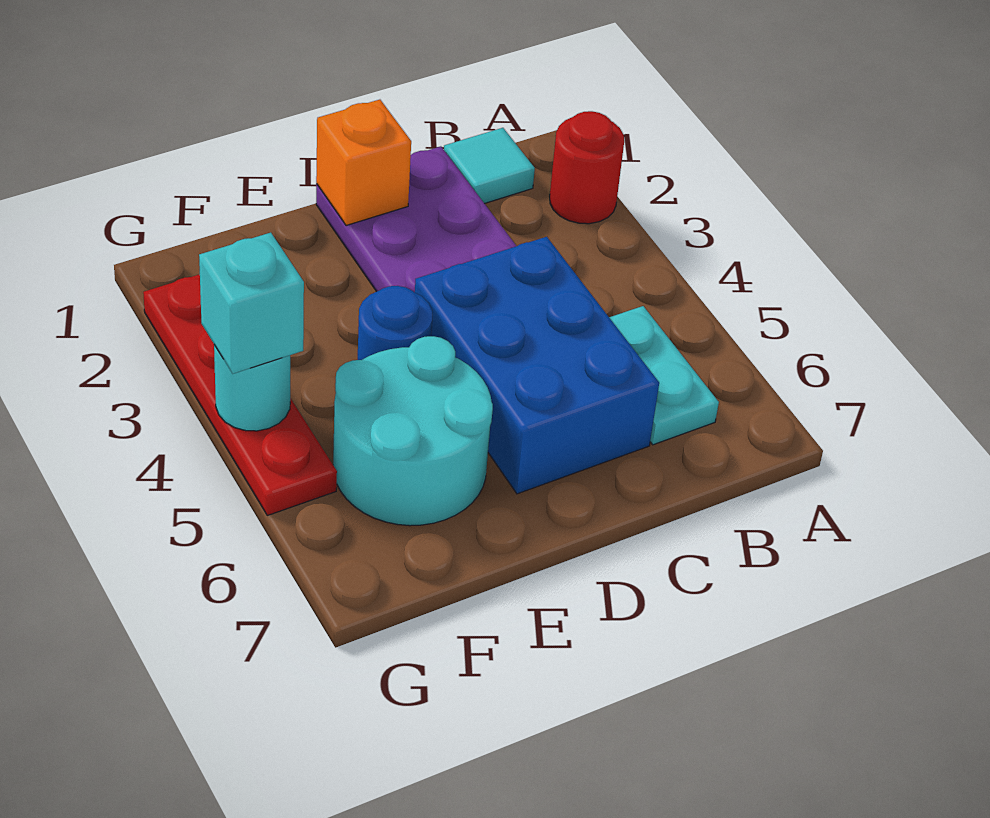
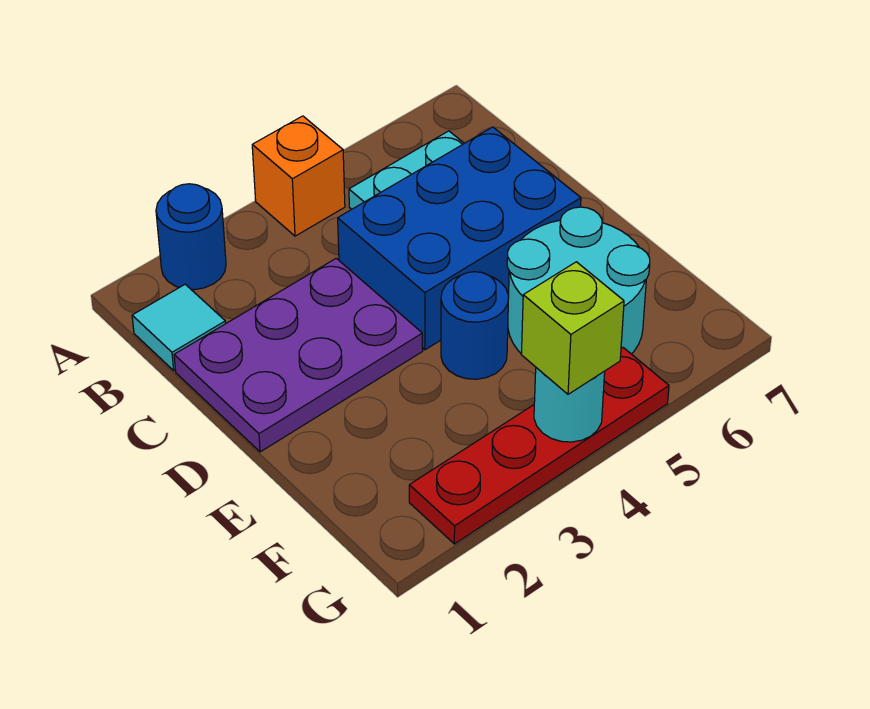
red round brick A2 level 1 -> blue round brick A2 level 1
orange brick D1 level 2 -> orange brick A4 level 1
cyan brick G4 level 3 -> lime brick G4 level 3

